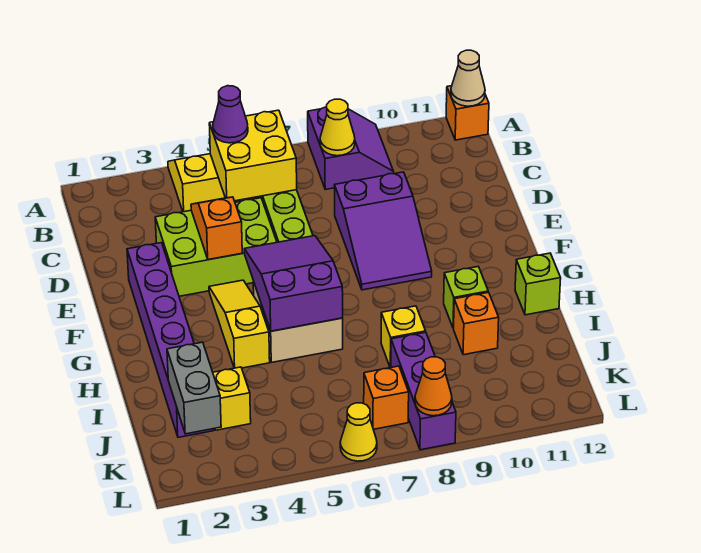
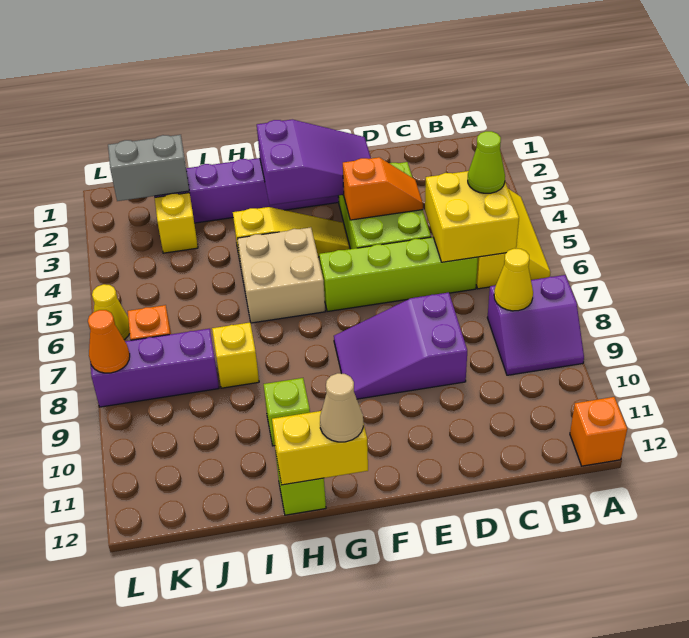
tan cone A12 level 2 -> tan cone G12 level 3
purple cone B5 level 3 -> lime cone B5 level 3
purple slope F5:H6 level 2 top H -> purple slope E2:G3 level 2 top G
none -> yellow brick G12:H12 level 2
orange brick I10 level 1 -> none

